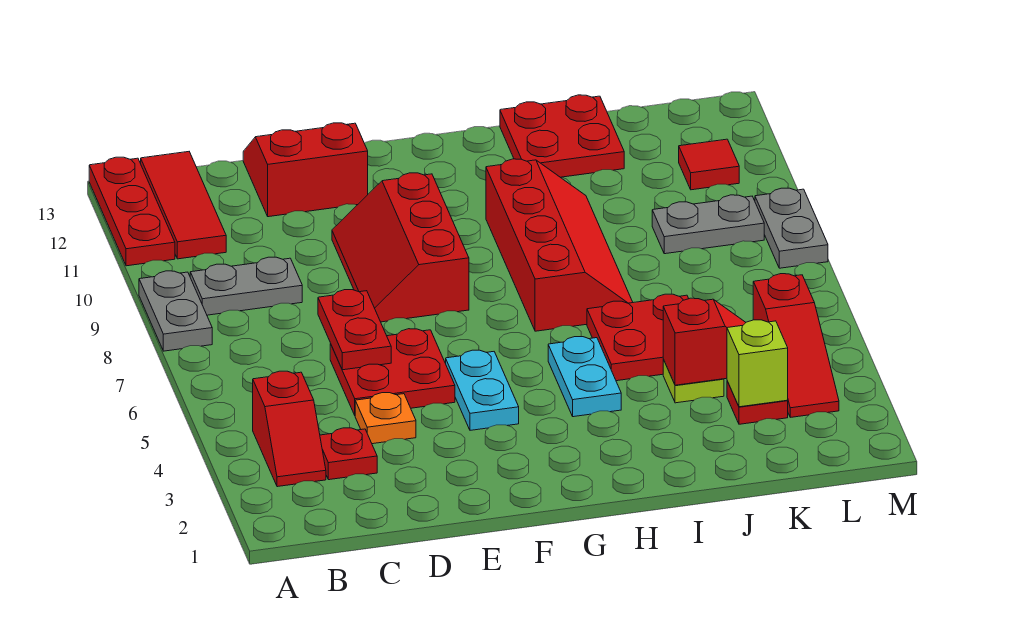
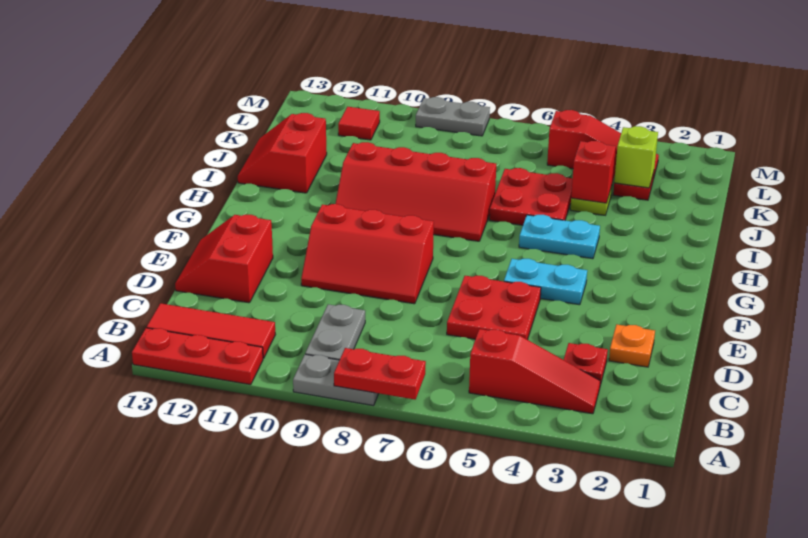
red slope B3:B4 level 1 top 4 -> red slope B3:B5 level 1 top 5
orange plate D4 level 1 -> orange plate D2 level 1
red plate D6:D7 level 2 -> red plate A7:A8 level 2
red slope H7:I10 level 1 top H -> red slope H7:I10 level 1 top I
red plate I12:J13 level 1 -> red slope I12:J13 level 1 top 12
grey plate K9:L9 level 1 -> none

